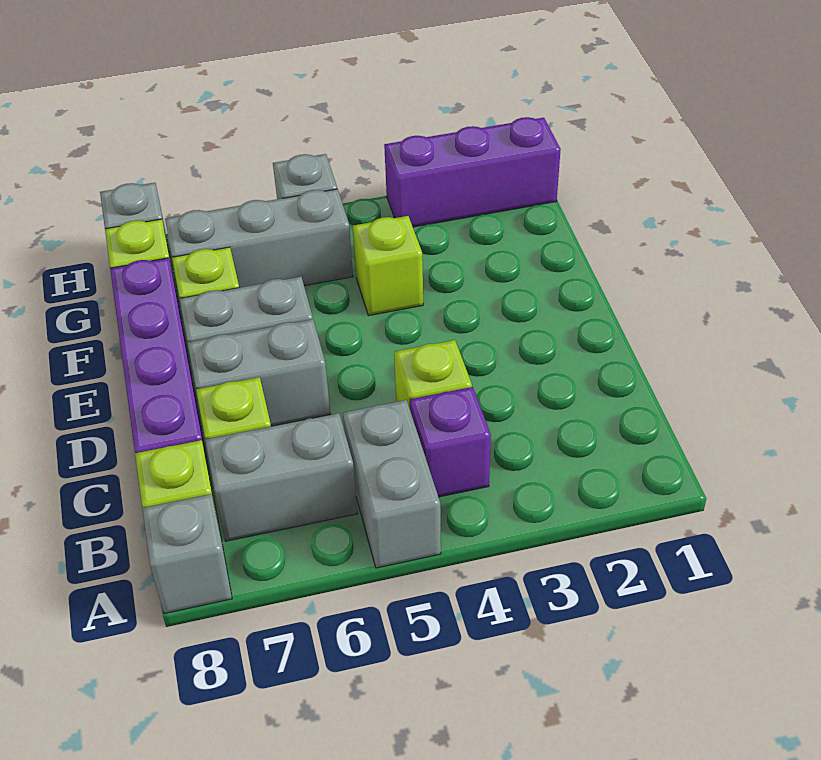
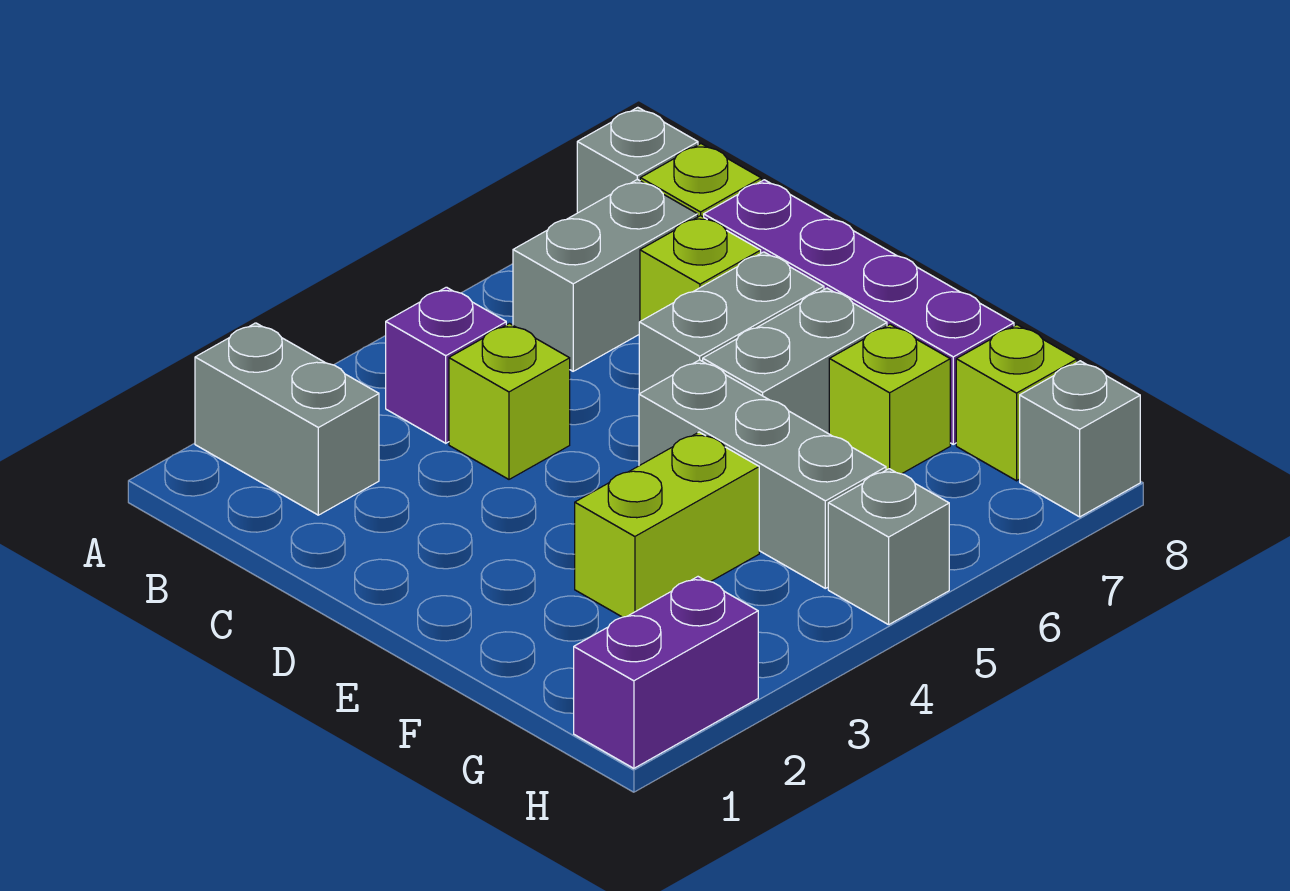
grey brick A5:B5 level 1 -> grey brick A2:B2 level 1
lime brick F4 level 1 -> lime brick F3:F4 level 1
grey brick G5:G7 level 1 -> grey brick E5:G5 level 1
purple brick H1:H3 level 1 -> purple brick H1:H2 level 1

